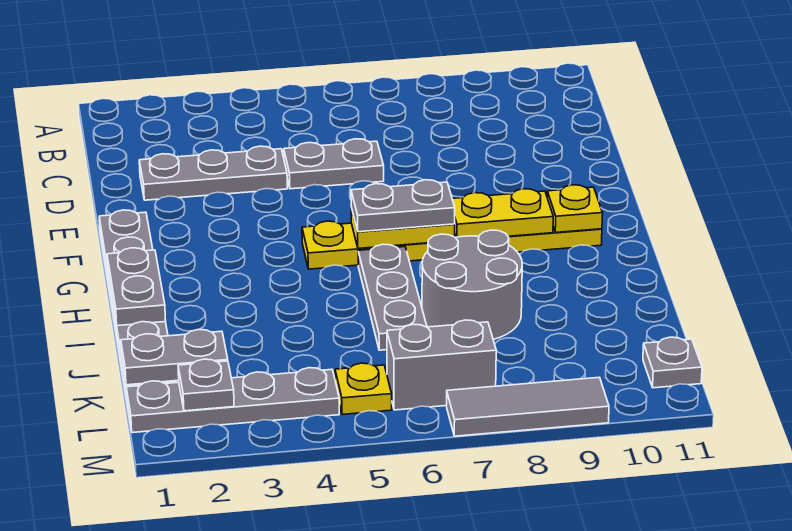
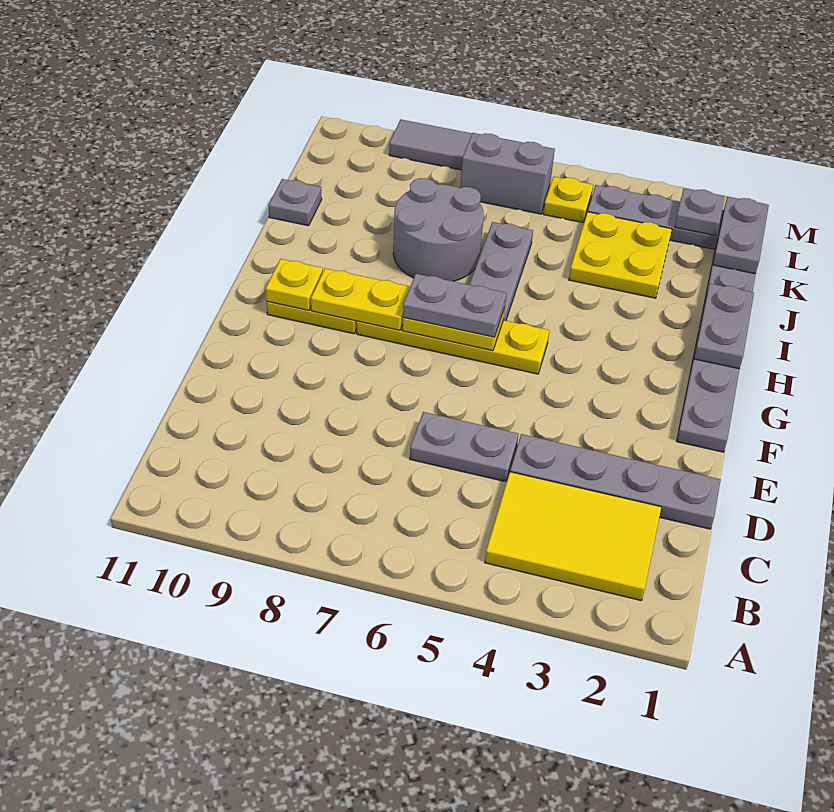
none -> yellow tile B2:C4 level 1
grey plate D2:D4 level 1 -> grey plate D1:D4 level 1
none -> yellow plate J3:K4 level 1
grey plate K1:K2 level 2 -> grey plate K1:L1 level 2
grey plate L11 level 1 -> grey plate J11 level 1

